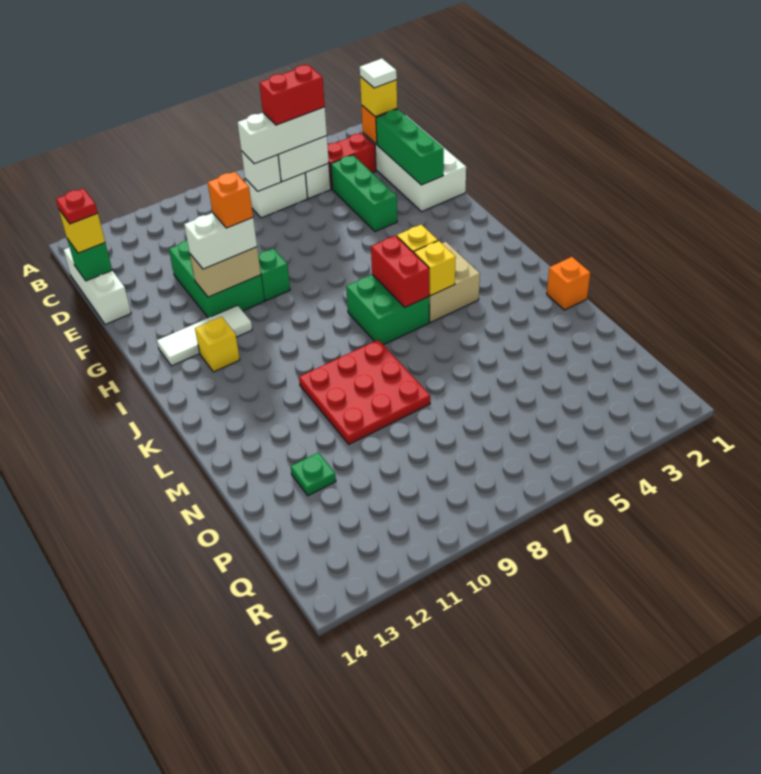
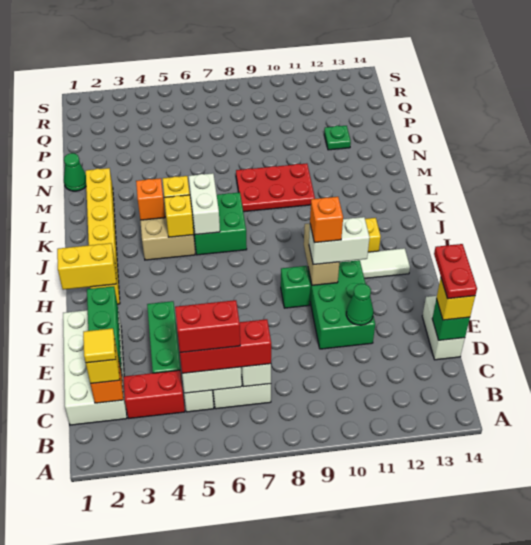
white tile C2 level 4 -> yellow tile C2 level 4
white brick C5:C7 level 3 -> red brick C5:C7 level 3
white brick C14:E14 level 1 -> white brick D14:E14 level 1
red plate D14 level 4 -> red plate D14:E14 level 4
none -> green cone E11 level 2
tan brick G10:G11 level 2 -> tan brick G10:H10 level 2
none -> yellow brick H1:H2 level 2
none -> yellow brick H2:M2 level 1
red brick J6:K6 level 2 -> white brick J6:K6 level 2
red plate L8:N10 level 1 -> red plate L8:M10 level 1
orange brick M1 level 1 -> orange brick K4 level 2
none -> green cone N1 level 1

